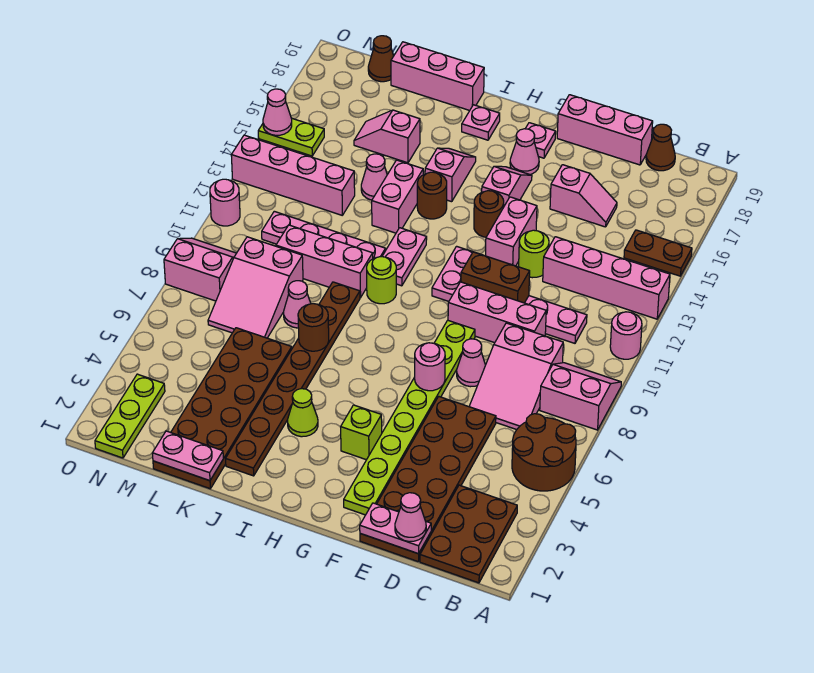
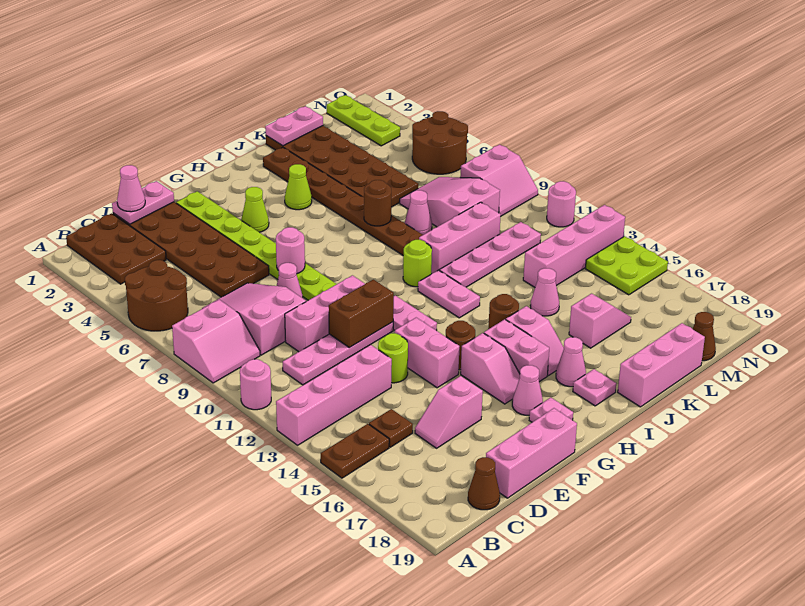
none -> brown plate C15 level 1
lime brick G4 level 1 -> lime cone G4 level 1
pink brick J13:J14 level 1 -> pink brick H15:H16 level 1
none -> brown round brick N5:O6 level 1
lime plate N15:O15 level 1 -> lime plate N14:O15 level 1
pink cone O15 level 2 -> pink cone I17 level 1

